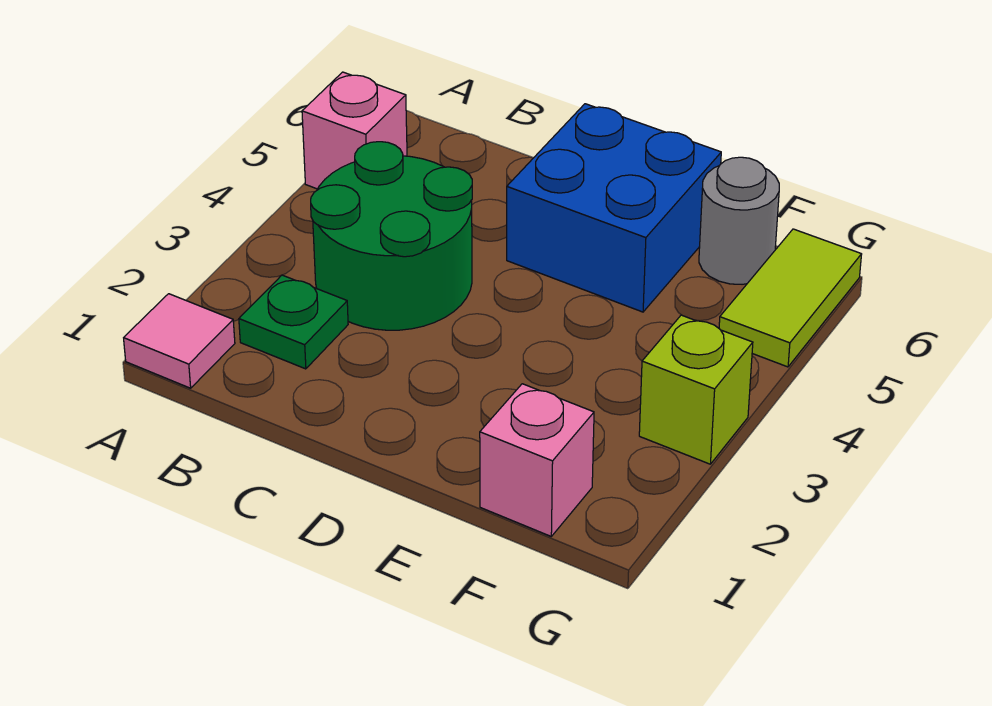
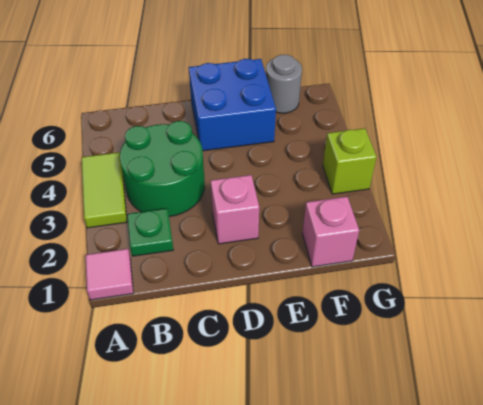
pink brick A5 level 1 -> pink brick D2 level 1
lime tile G5:G6 level 1 -> lime tile A3:A4 level 1

